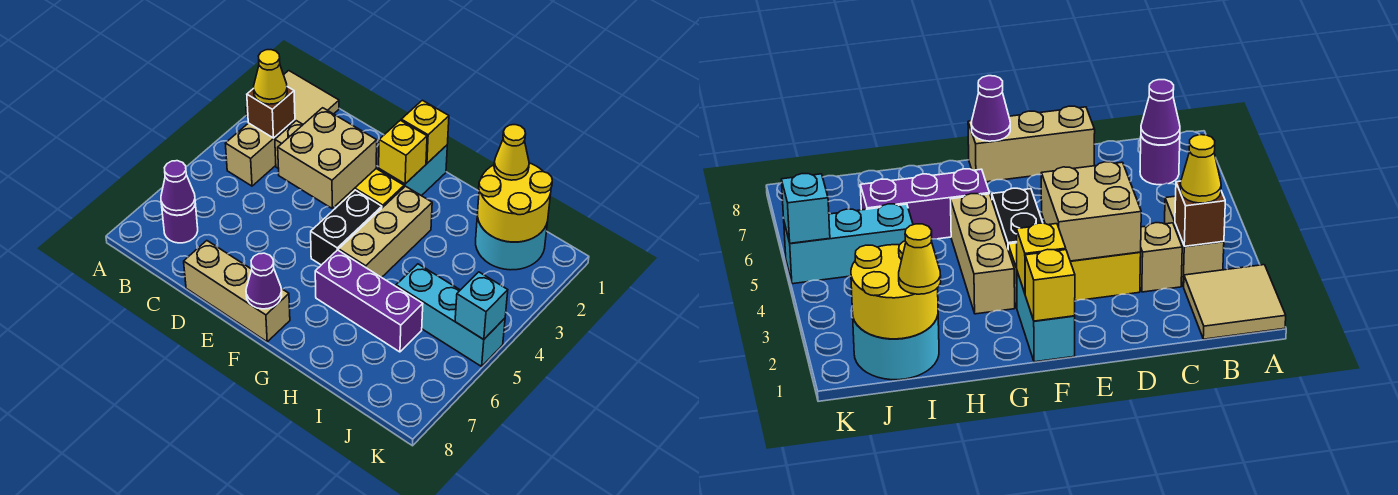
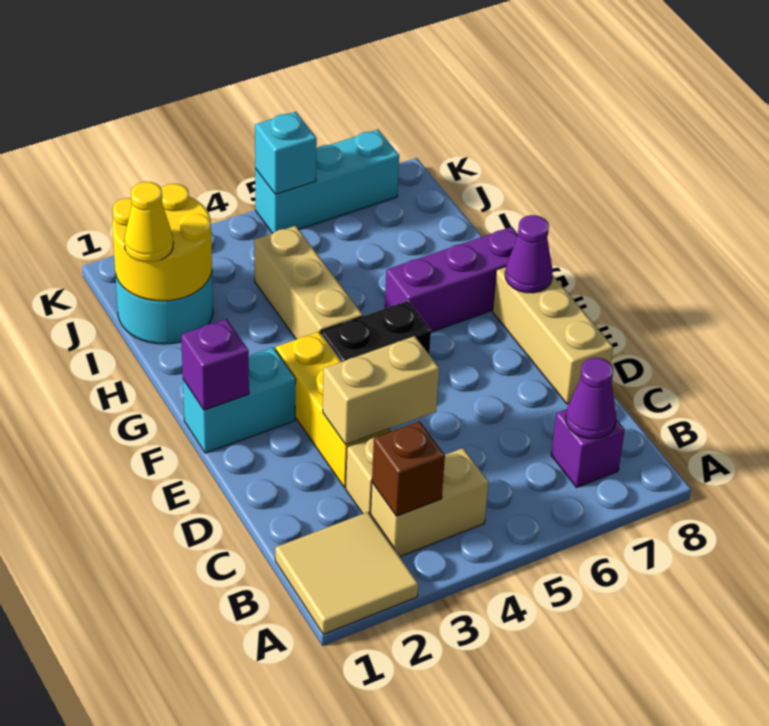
yellow cone B3 level 3 -> none
purple round brick B7 level 1 -> purple brick B7 level 1
tan brick D3:E4 level 2 -> tan brick D3:D4 level 2
yellow brick F1 level 2 -> purple brick F1 level 2
yellow brick F2 level 2 -> none
tan brick G3:G5 level 1 -> tan brick G4:I4 level 1
purple brick G6:I6 level 1 -> purple brick G6:G8 level 1
cyan brick I5:K5 level 1 -> cyan brick K5:K7 level 1

